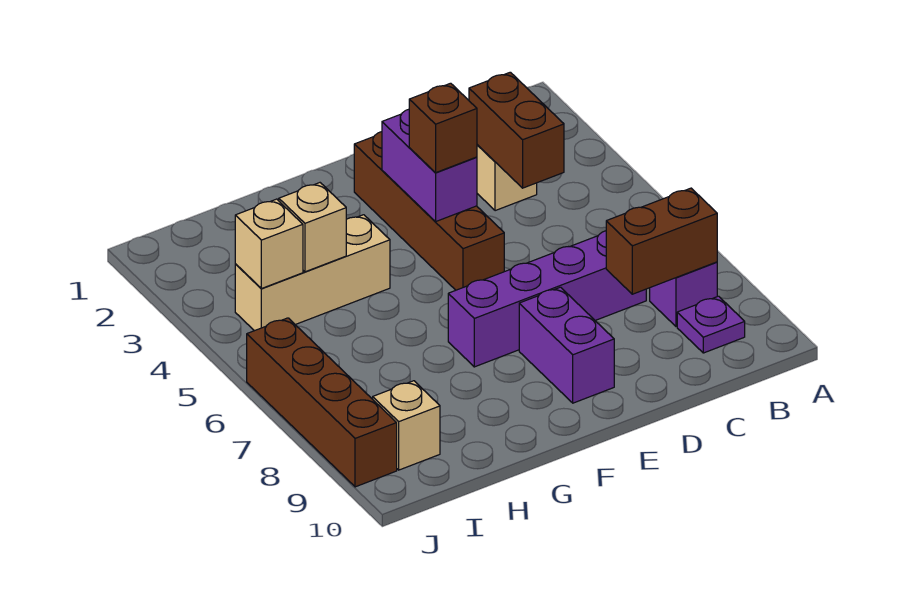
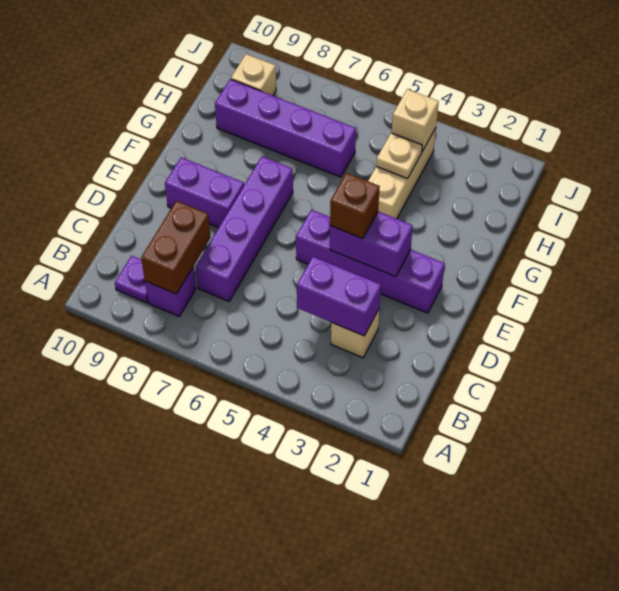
brown brick C3:C4 level 2 -> purple brick C3:C4 level 2
brown brick E2:E5 level 1 -> purple brick E2:E5 level 1
tan brick H4 level 2 -> tan plate H4 level 2
none -> purple brick H6:H9 level 1
brown brick J6:J9 level 1 -> none

